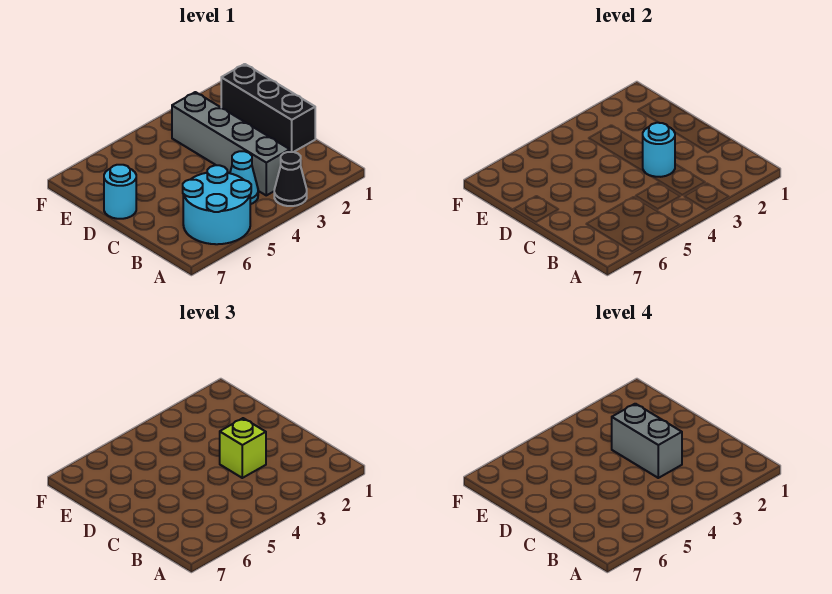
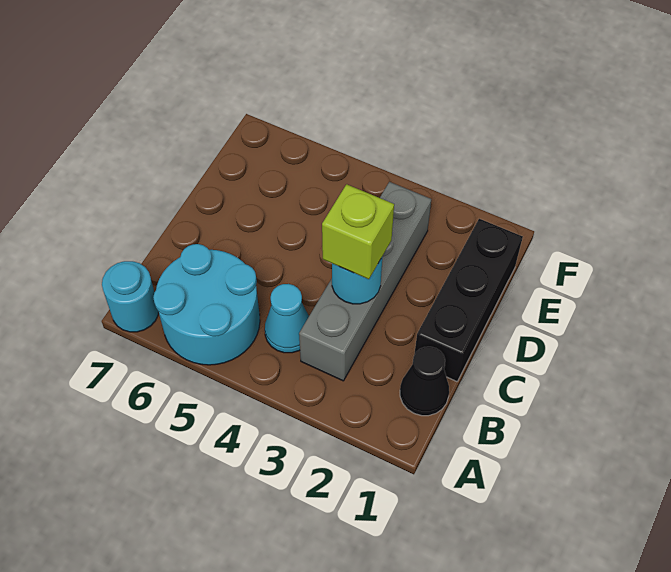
black cone A3 level 1 -> black cone B1 level 1
grey brick C3:D3 level 4 -> none
cyan round brick D7 level 1 -> cyan round brick A7 level 1

